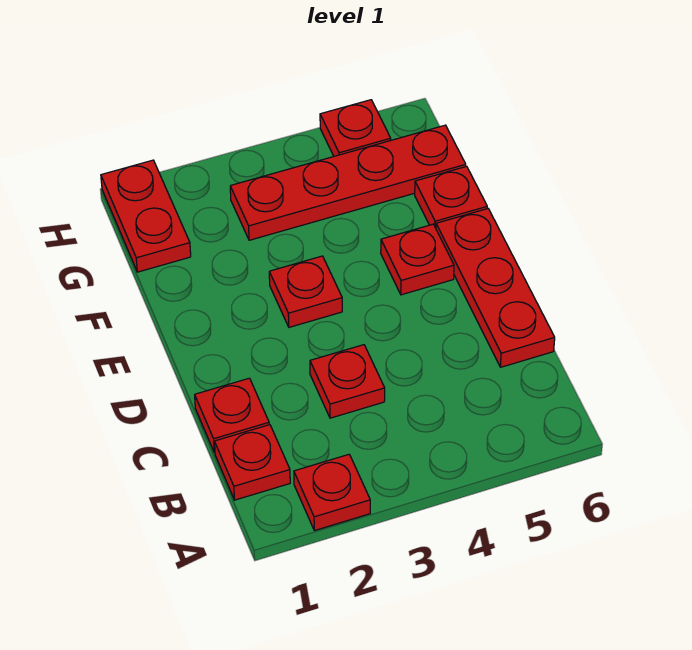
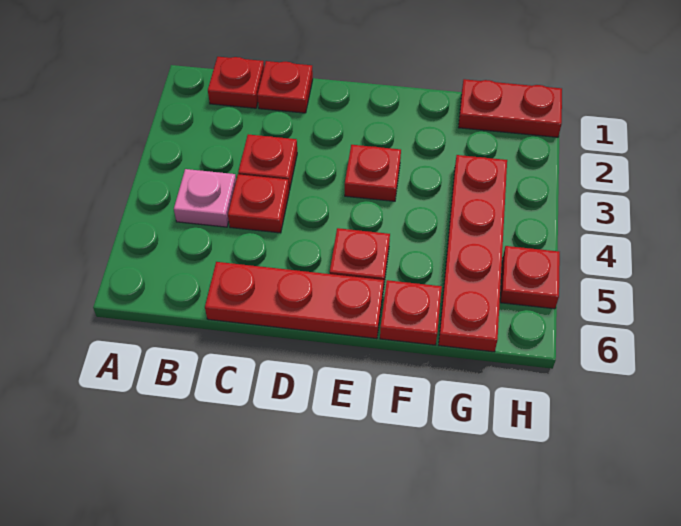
red plate A2 level 1 -> red plate C4 level 1
none -> pink plate B4 level 1

